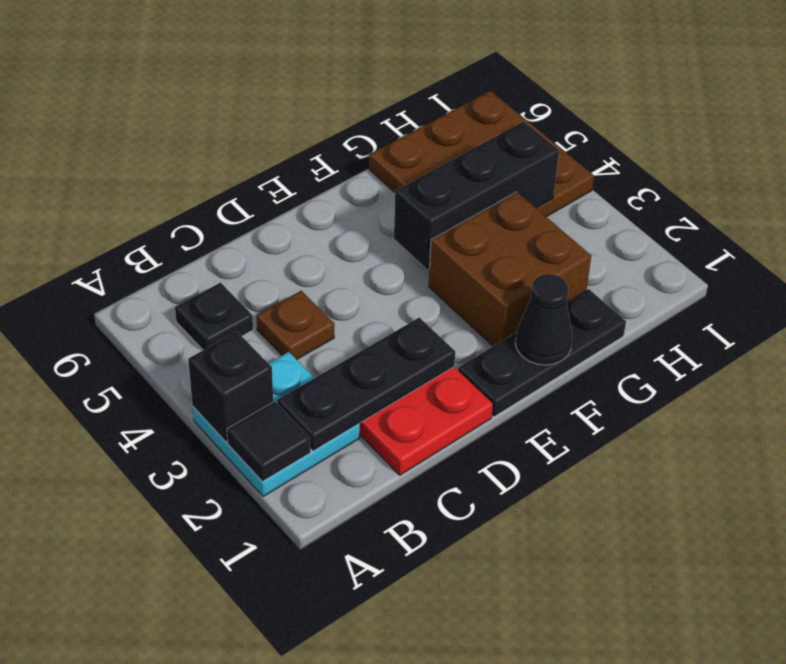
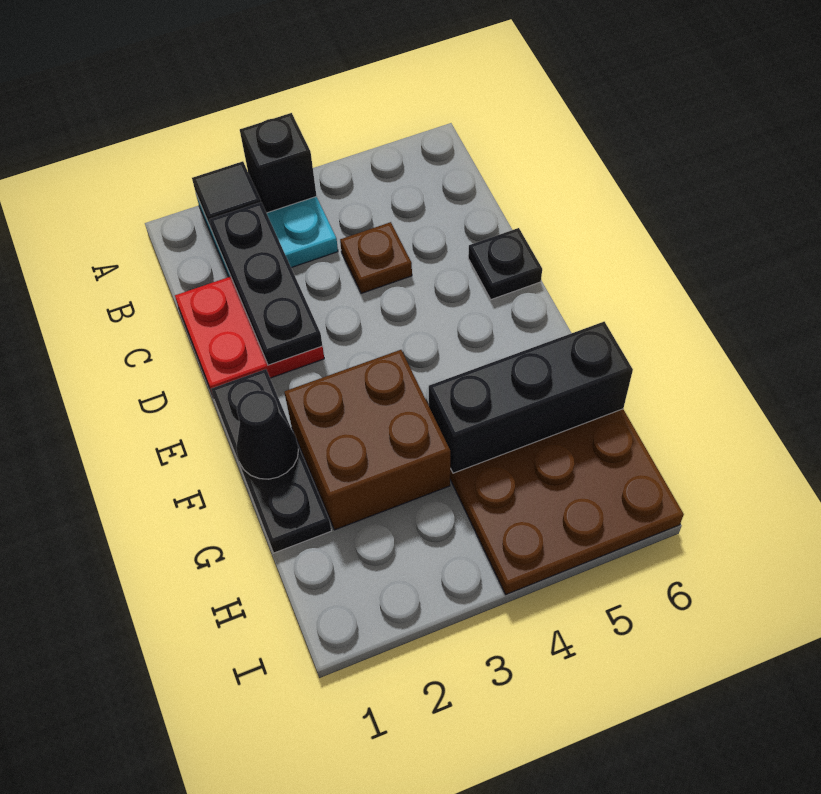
black plate B5 level 1 -> black plate D6 level 1
black brick F4:H4 level 2 -> black brick G4:G6 level 2

